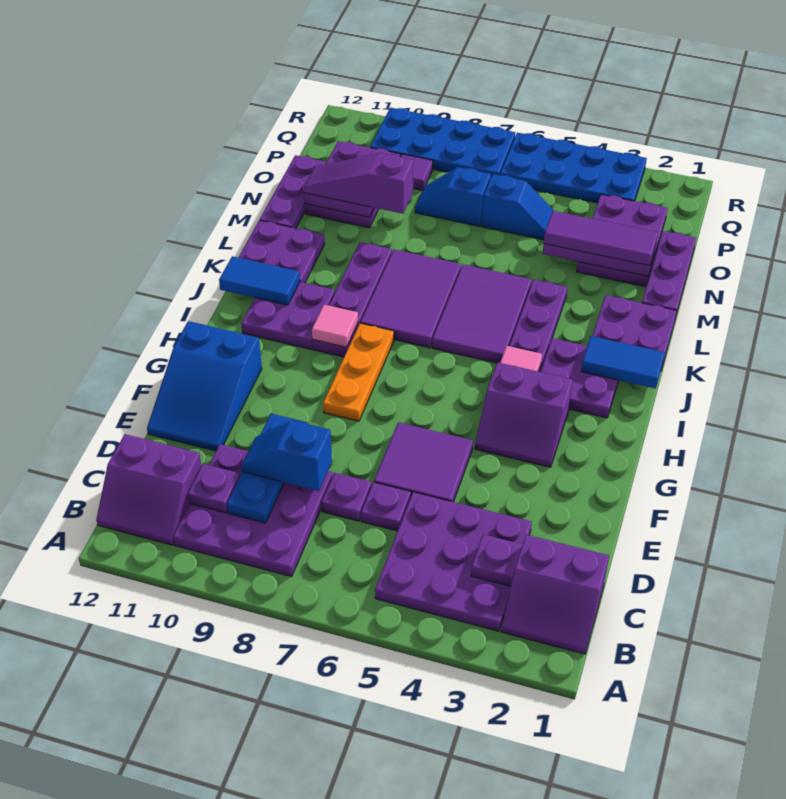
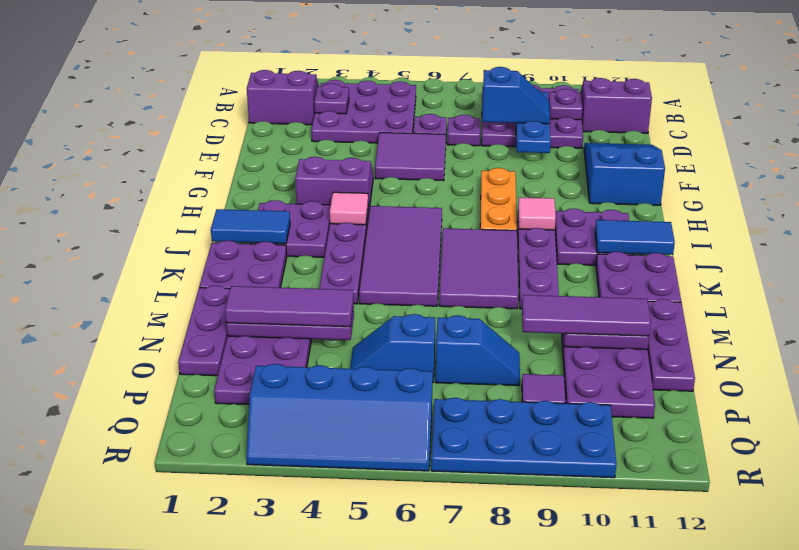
purple tile J5:L6 level 1 -> purple tile I5:L6 level 1
purple slope N9:N11 level 3 top 9 -> purple tile N9:N11 level 3
blue plate Q3:R6 level 1 -> blue slope Q3:R6 level 1 top Q

